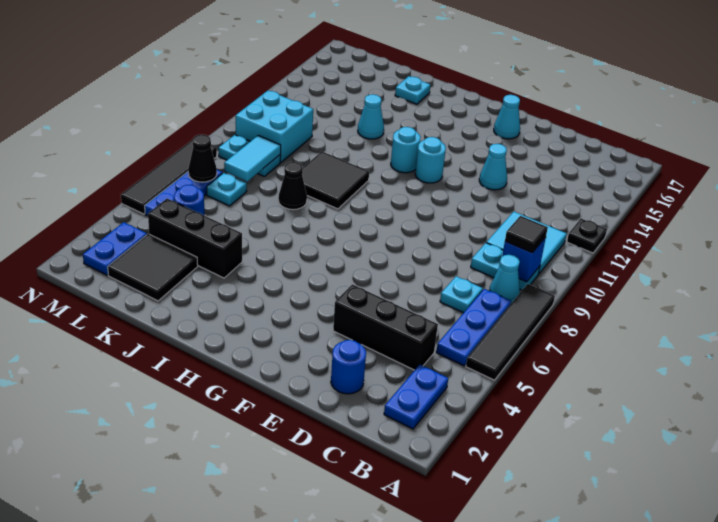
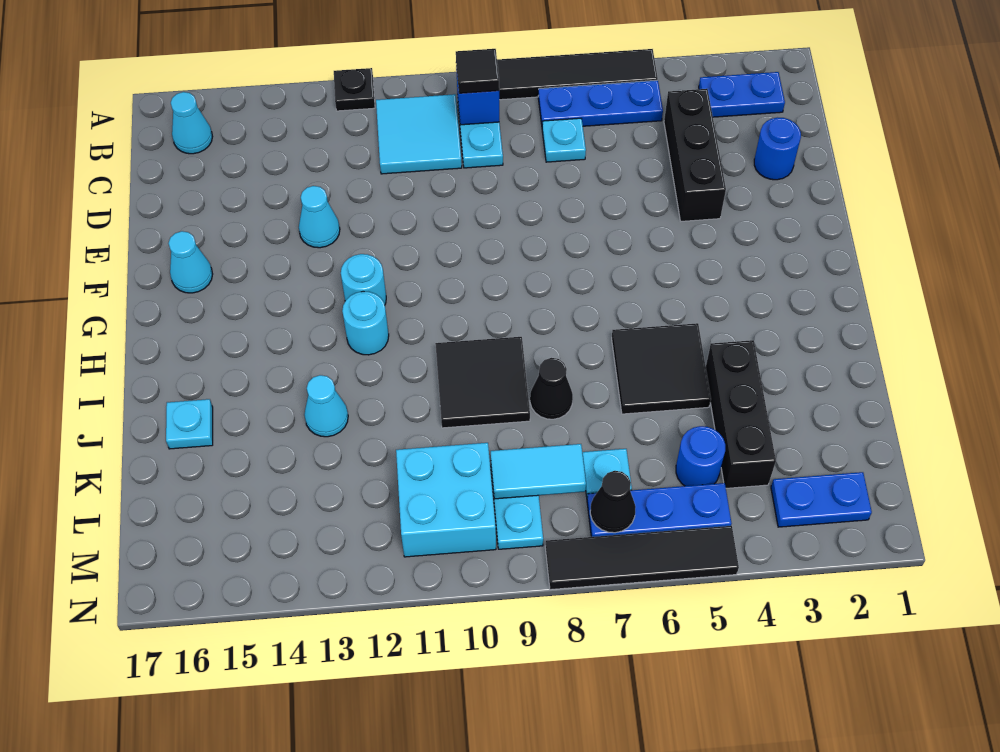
cyan cone B8 level 1 -> cyan cone B16 level 1
black tile K2:L3 level 1 -> black tile I5:J6 level 1

